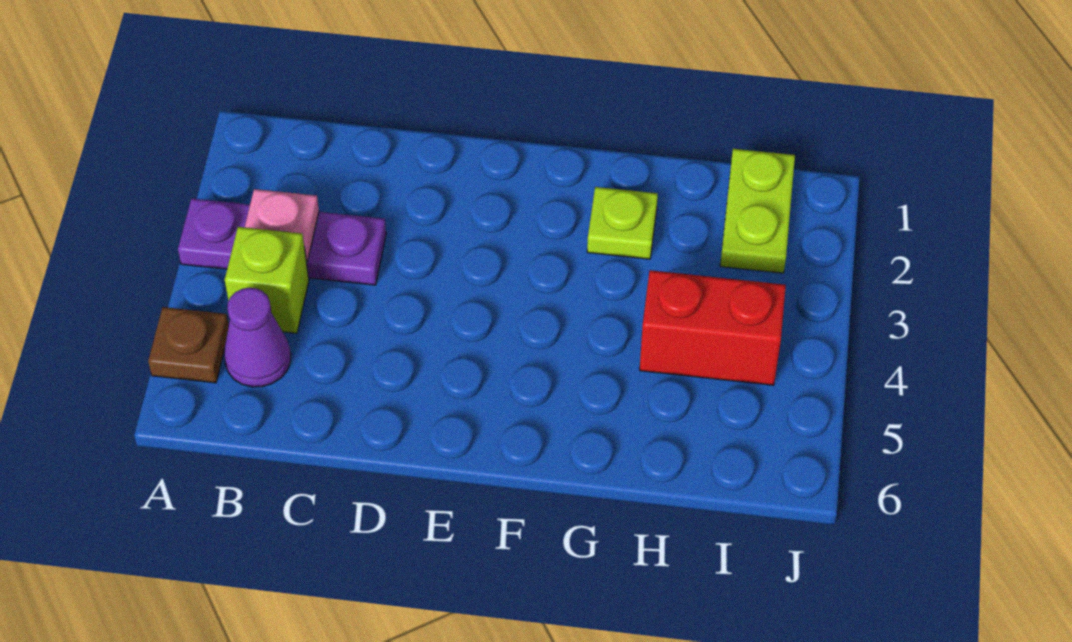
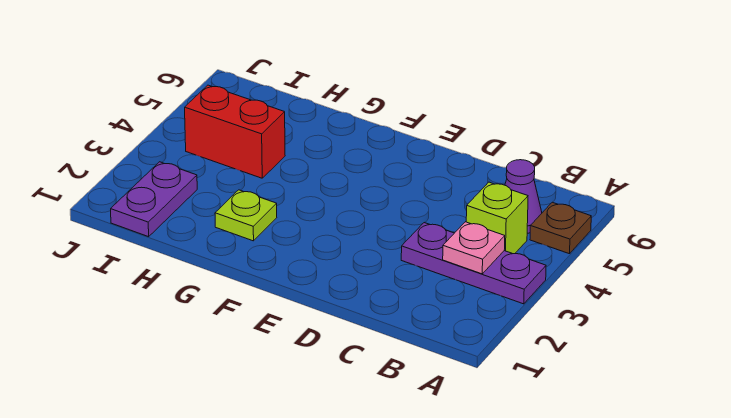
lime plate I1:I2 level 1 -> purple plate I1:I2 level 1

